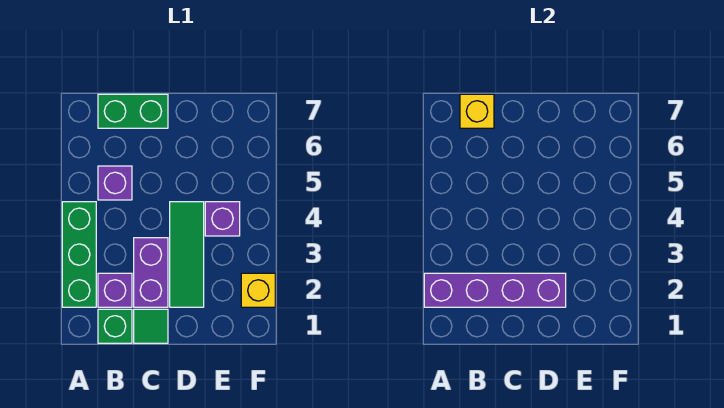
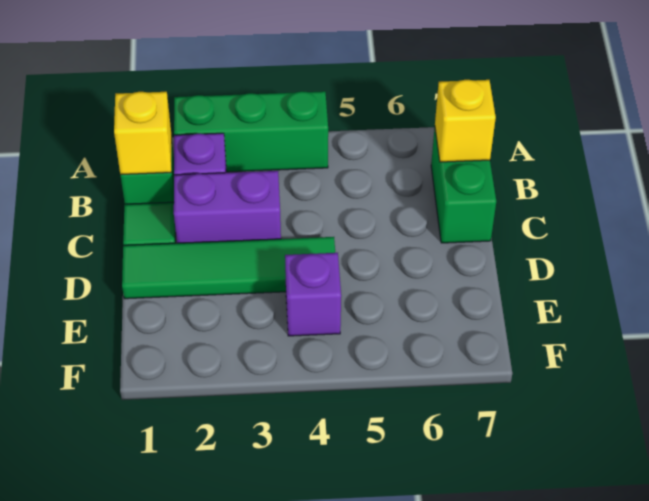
purple brick A2:D2 level 2 -> none
purple brick B5 level 1 -> none
green tile D2:D4 level 1 -> green tile D1:D4 level 1
yellow brick F2 level 1 -> yellow brick B1 level 2

